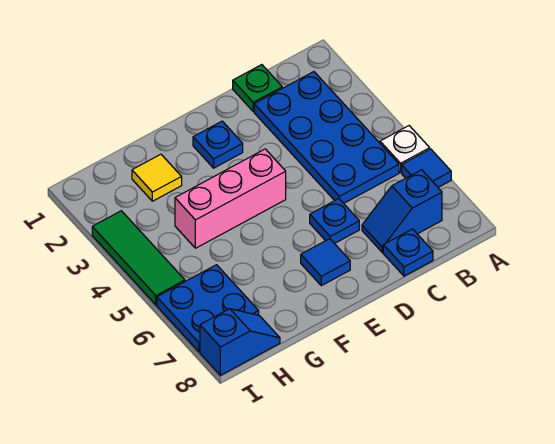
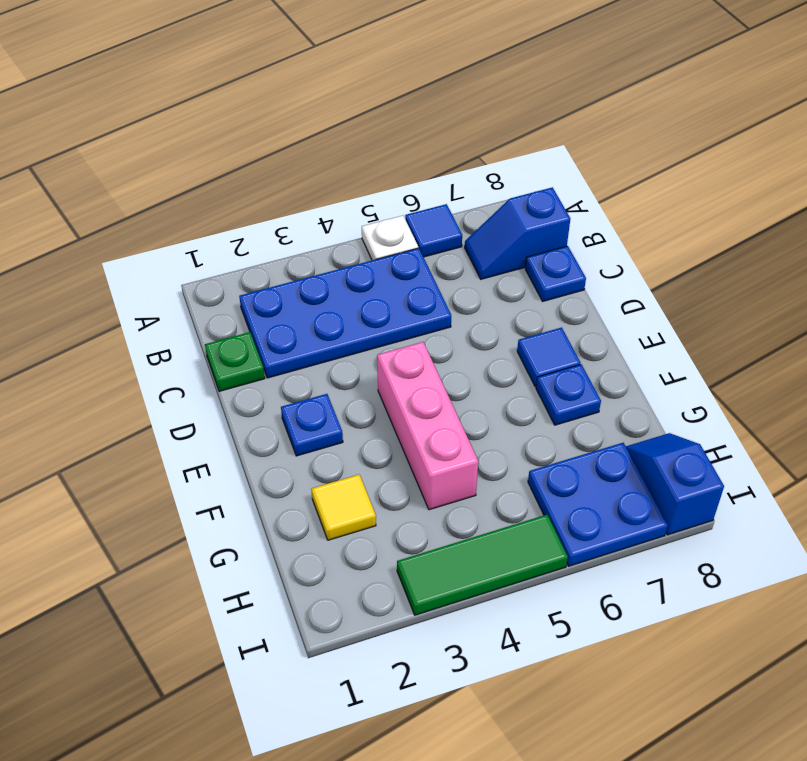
blue slope B7:C7 level 1 top B -> blue slope B7:B8 level 1 top 8
blue plate D6 level 1 -> blue plate F7 level 1

